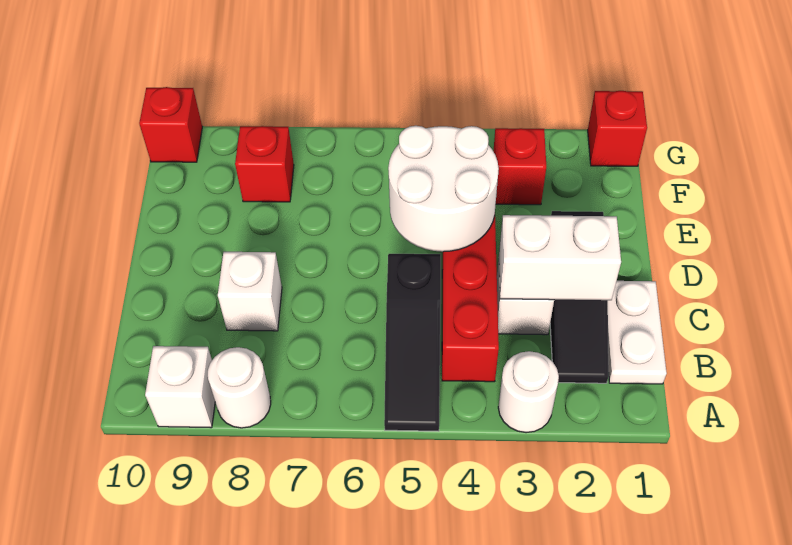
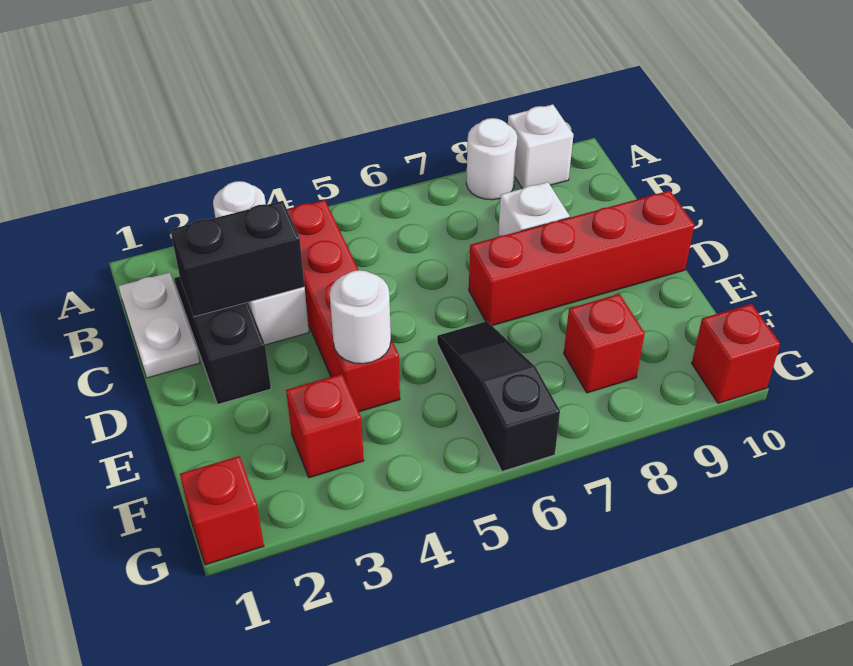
black slope A5:C5 level 1 top C -> black slope E6:G6 level 1 top G
white brick C2:C3 level 2 -> black brick C2:C3 level 2
white round brick D4:E5 level 2 -> white round brick E4 level 2
none -> red brick D7:D10 level 1

